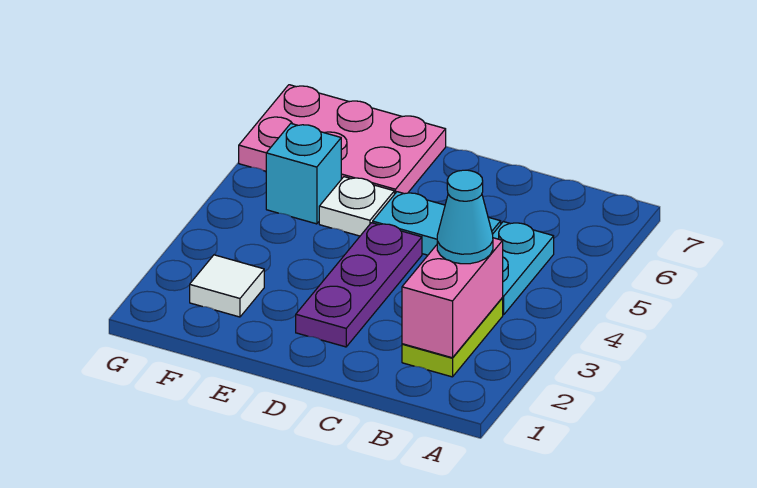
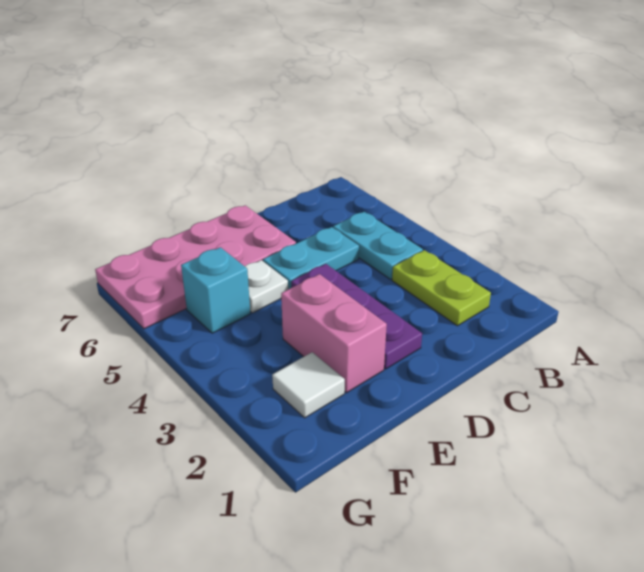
pink brick B2:B3 level 2 -> pink brick E2:E3 level 1
cyan cone B3 level 3 -> none
pink plate E6:G7 level 1 -> pink plate D6:G7 level 1

